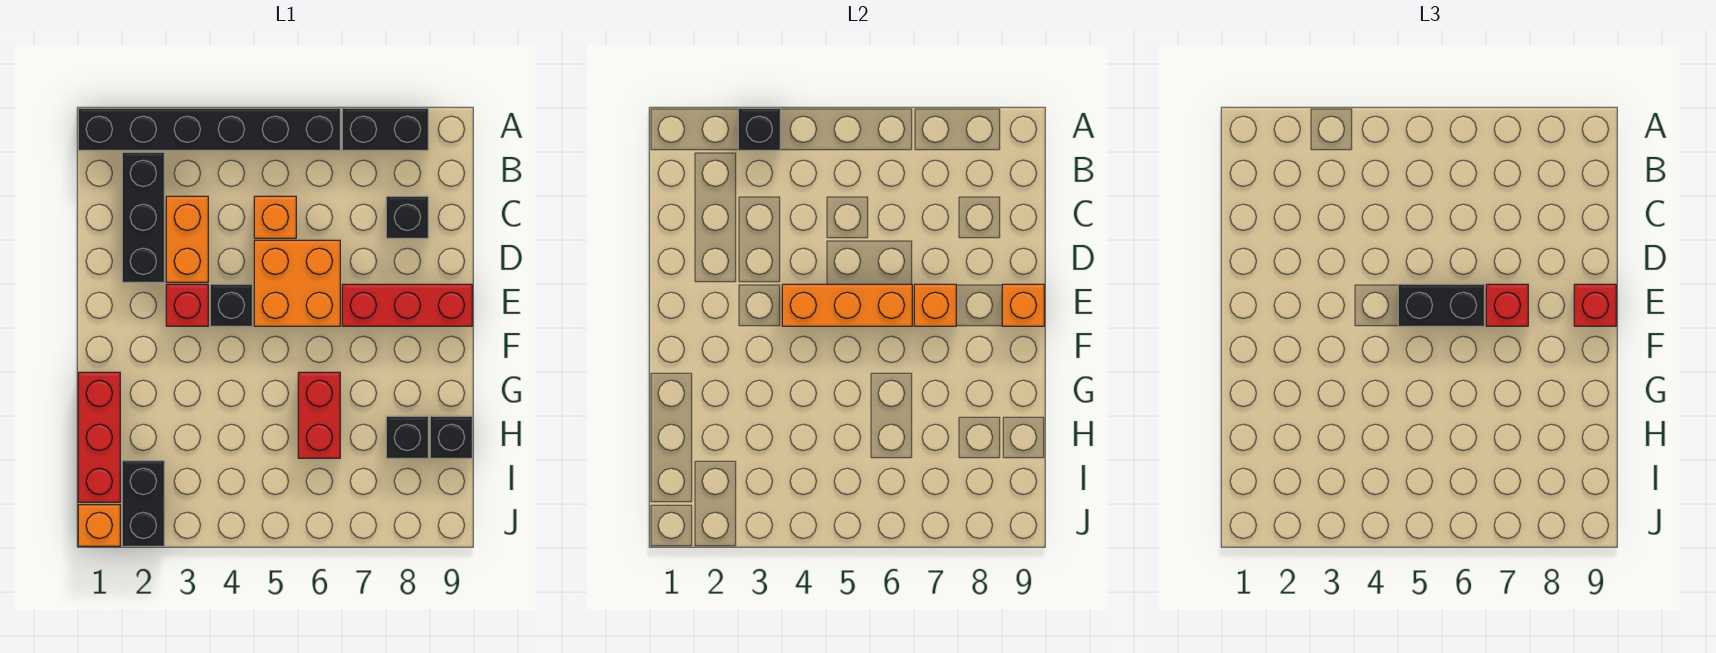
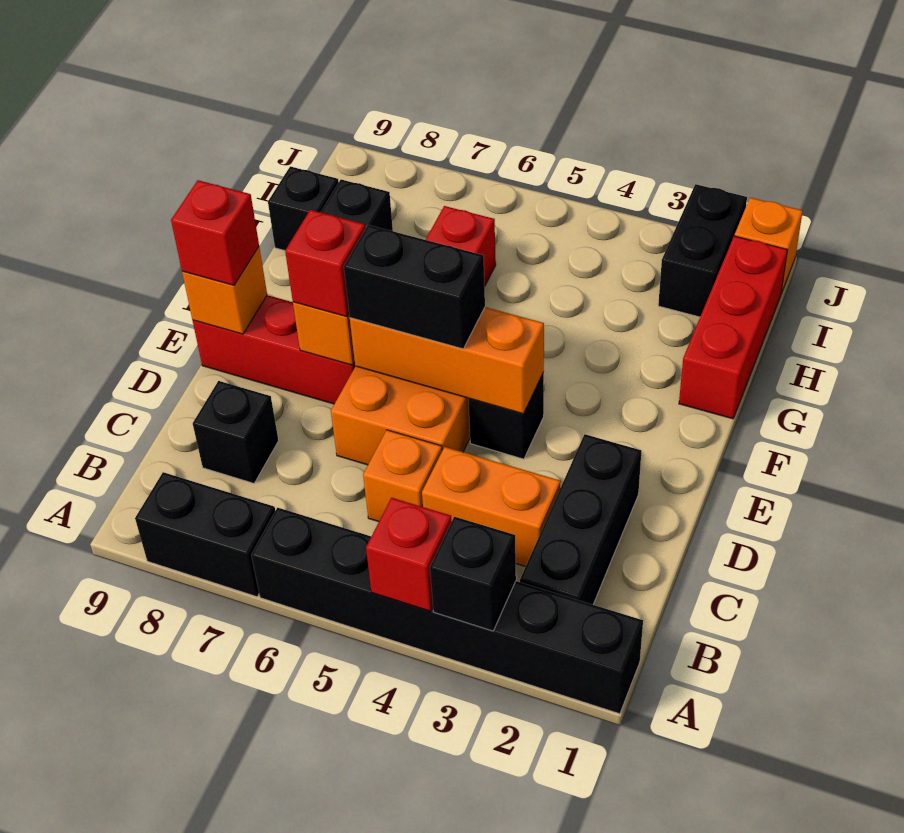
orange brick C3:D3 level 1 -> orange brick C3:C4 level 1
red brick E3 level 1 -> red brick A4 level 2

